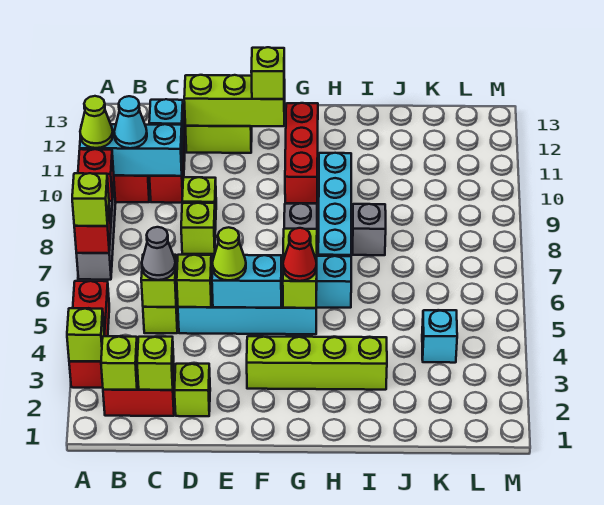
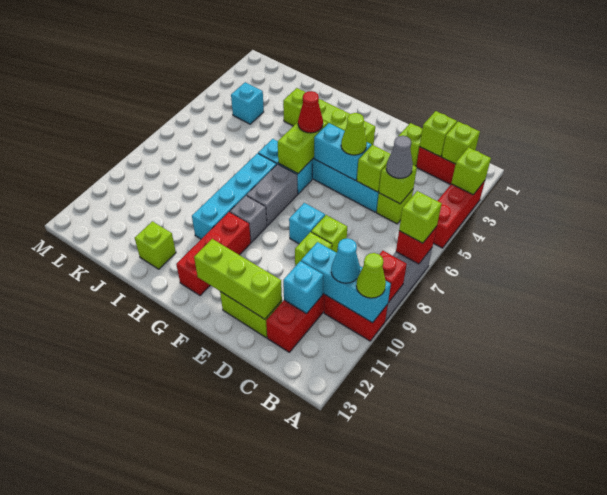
none -> cyan brick E8 level 1
lime brick F12 level 3 -> lime brick I12 level 1
grey brick I8 level 1 -> grey brick G9 level 1

